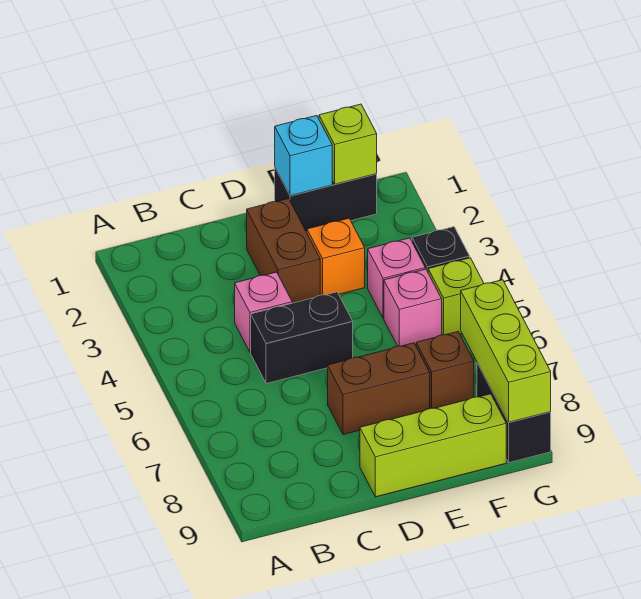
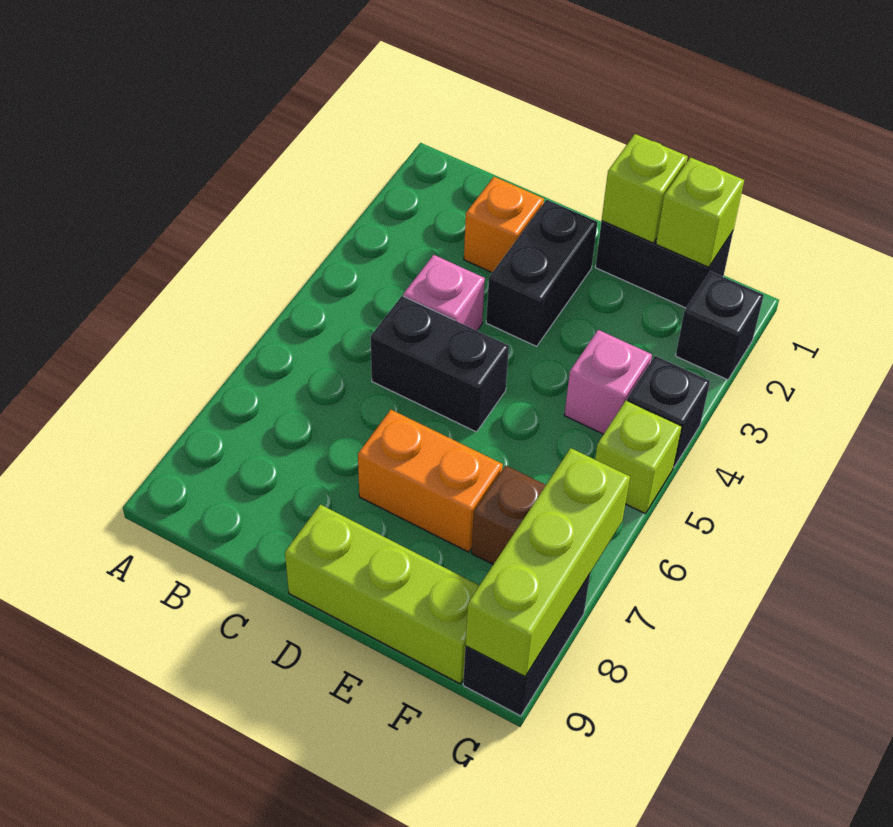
brown brick D2:D3 level 1 -> black brick D2:D3 level 1
brown brick D7:E7 level 1 -> orange brick D7:E7 level 1
cyan brick E1 level 2 -> lime brick E1 level 2
orange brick E3 level 1 -> orange brick C2 level 1
pink brick F5 level 1 -> none
none -> black brick G2 level 1

